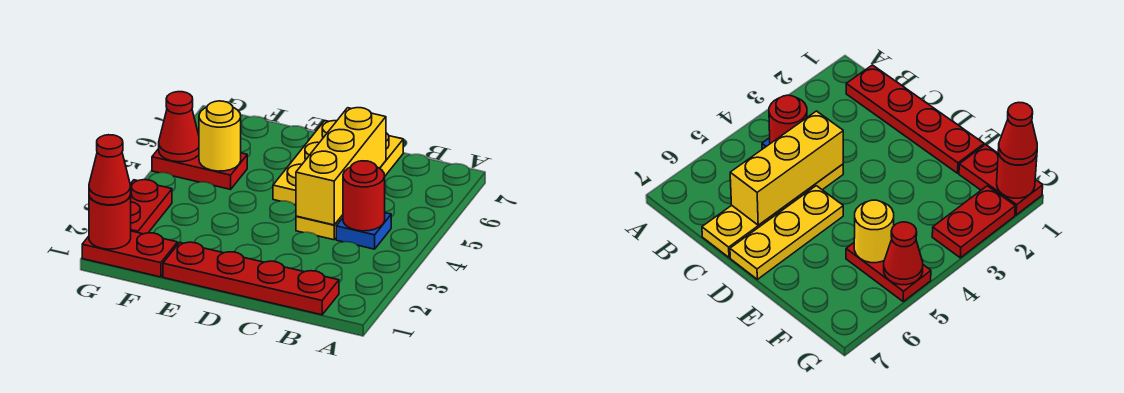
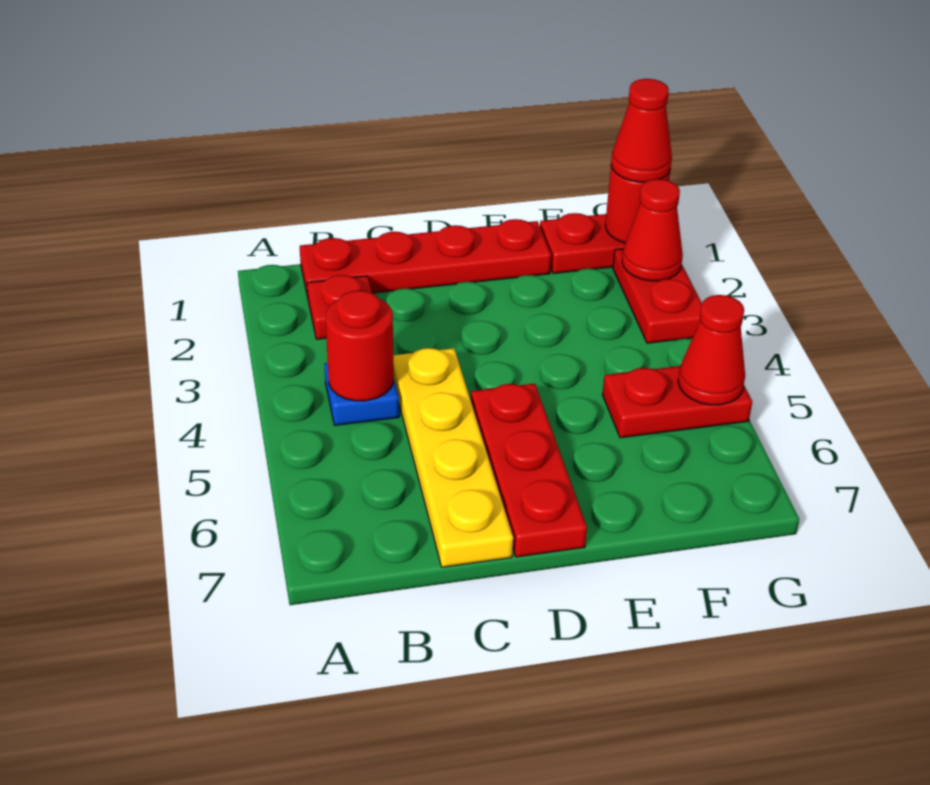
none -> red plate B2 level 1
yellow brick C4:C6 level 2 -> none
yellow plate D5:D7 level 1 -> red plate D5:D7 level 1
yellow round brick F5 level 2 -> none
none -> red cone G2 level 2

